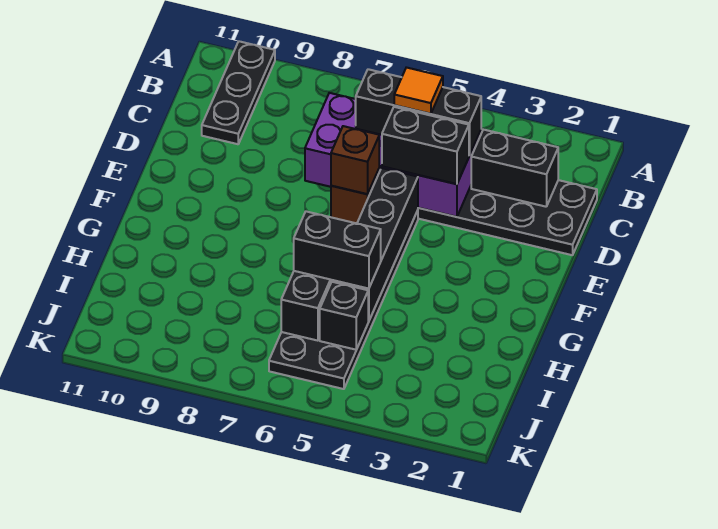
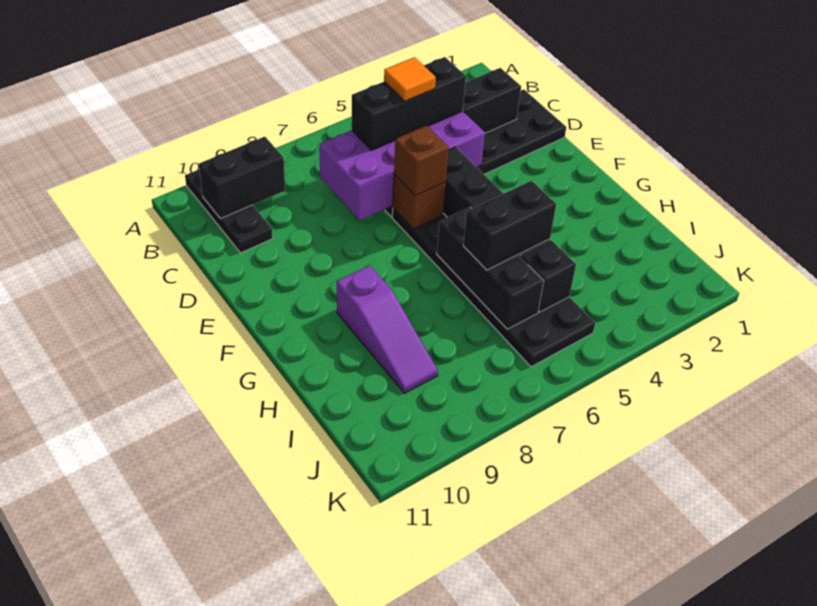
black brick D4:D5 level 3 -> black brick B9:B10 level 2
none -> purple slope G9:I9 level 1 top G

